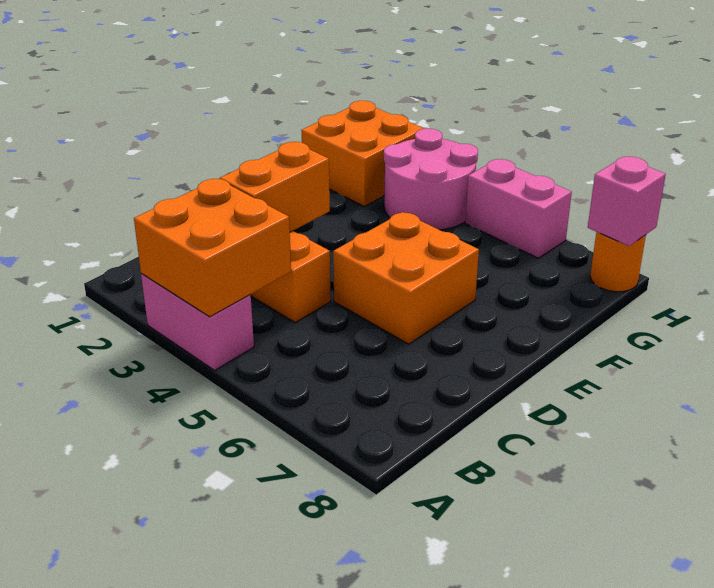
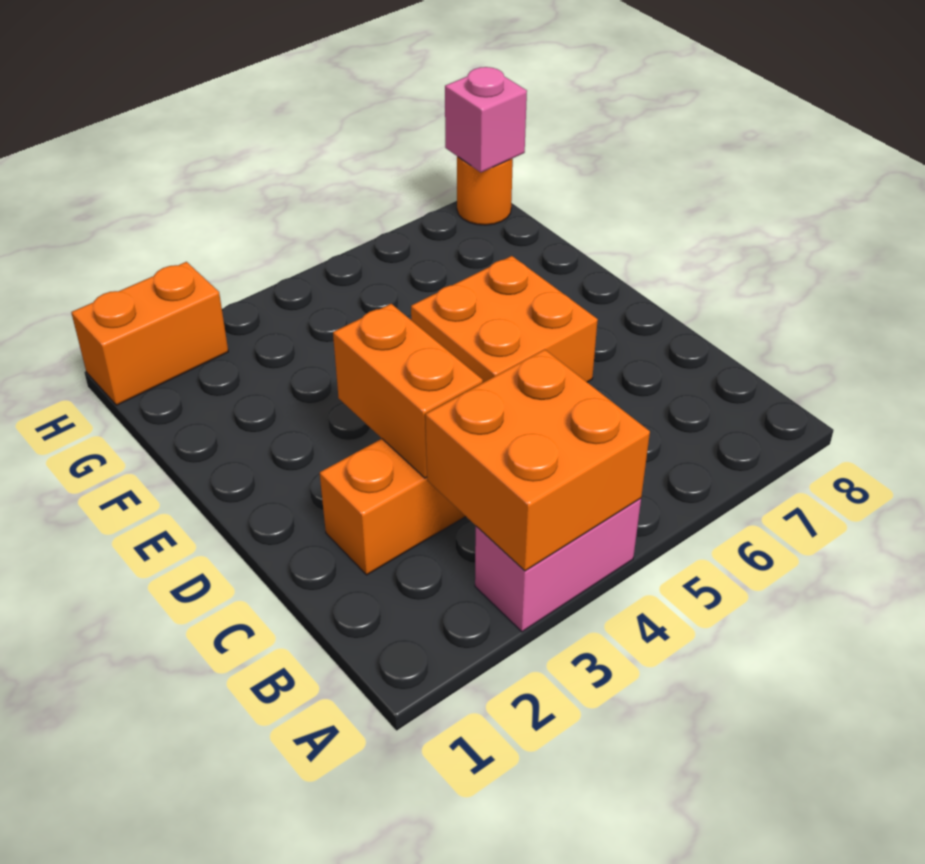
orange brick G1:H2 level 1 -> orange brick H1:H2 level 1
pink round brick G3:H4 level 1 -> none
pink brick H5:H6 level 1 -> none

